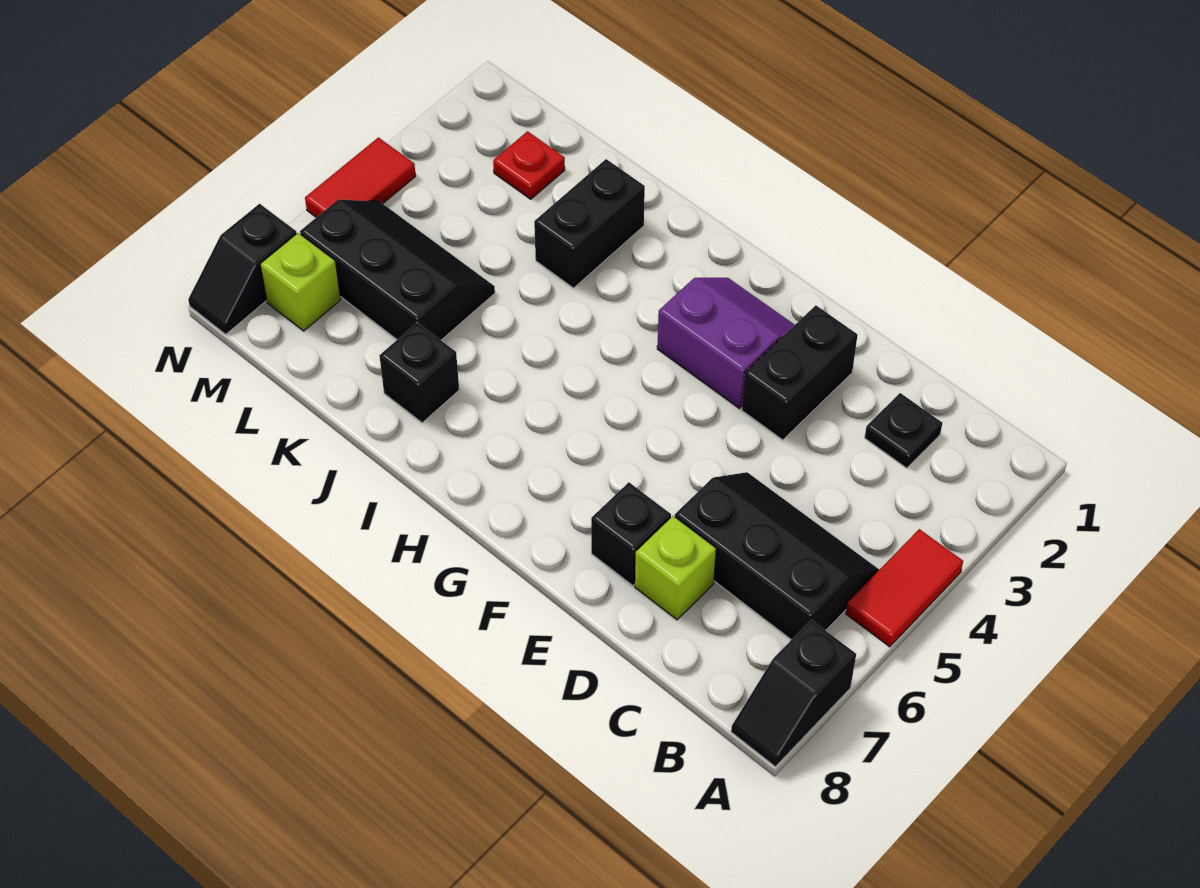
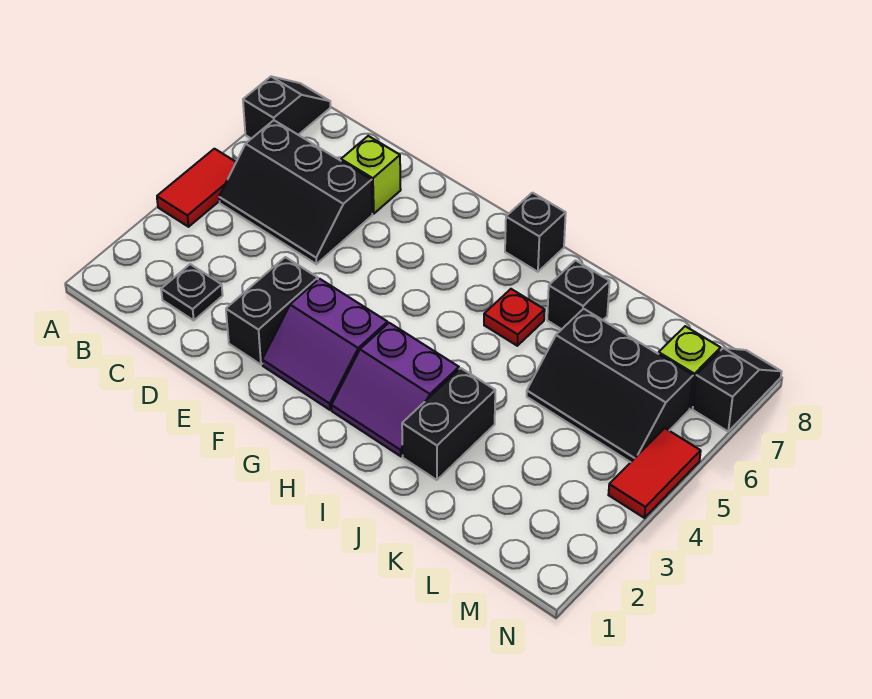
black brick E7 level 1 -> black brick H8 level 1
none -> purple slope H2:I3 level 1 top 3
red plate L2 level 1 -> red plate I6 level 1

